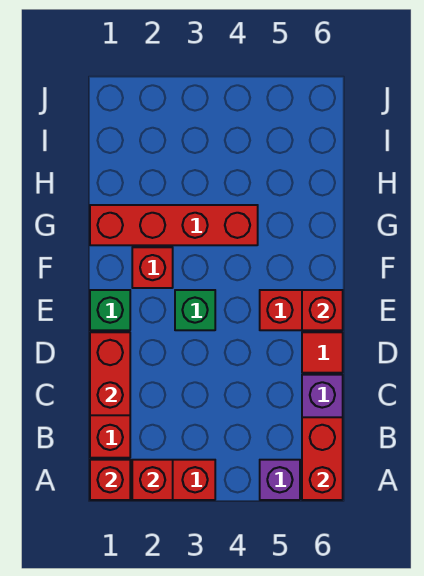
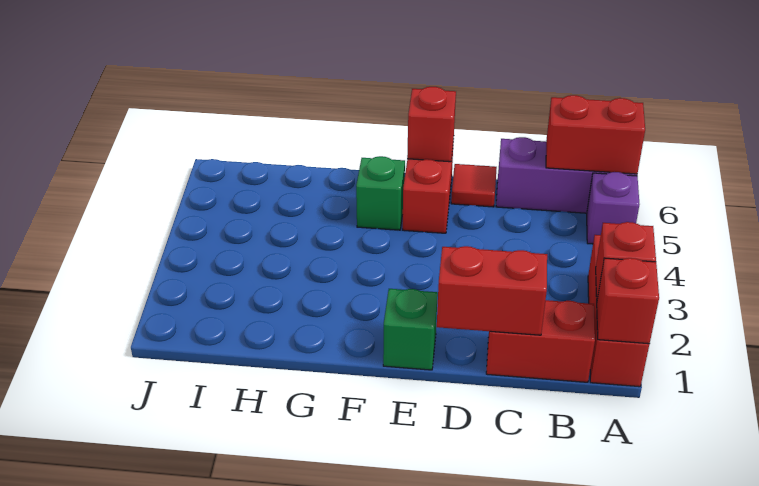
green brick E3 level 1 -> green brick F5 level 1
red brick F2 level 1 -> none
red brick G1:G4 level 1 -> none

